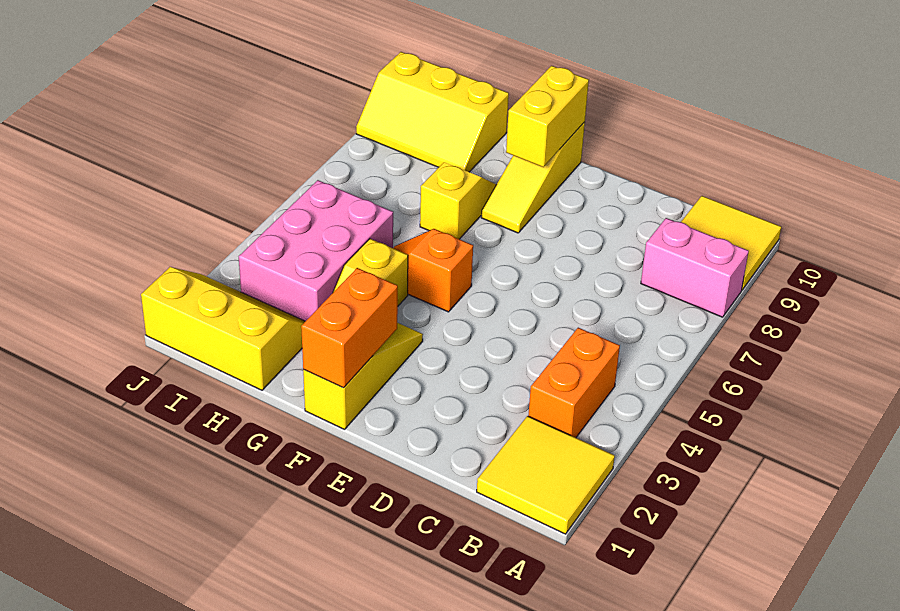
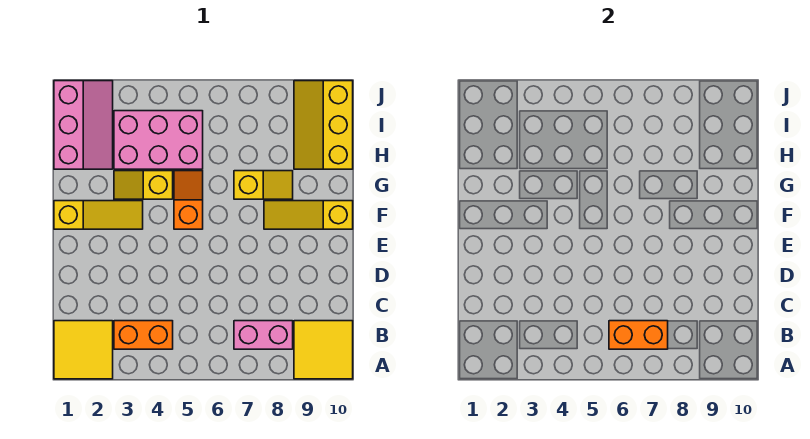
pink brick A8:B8 level 1 -> pink brick B7:B8 level 1
orange brick F1:F2 level 2 -> orange brick B6:B7 level 2
yellow brick F9:F10 level 2 -> none
yellow slope H1:J2 level 1 top 1 -> pink slope H1:J2 level 1 top 1

